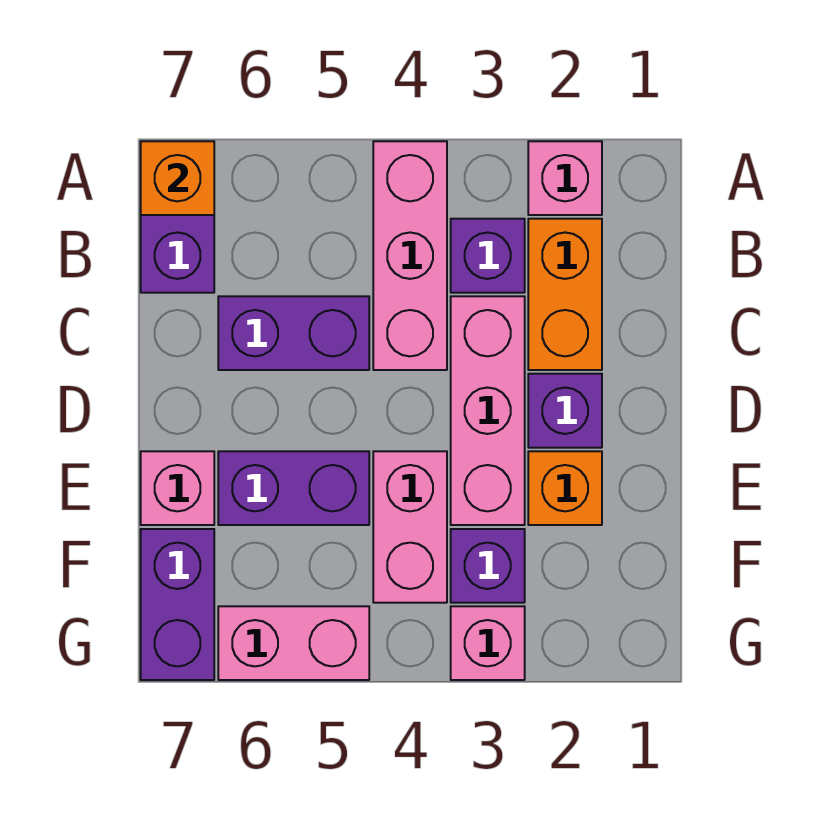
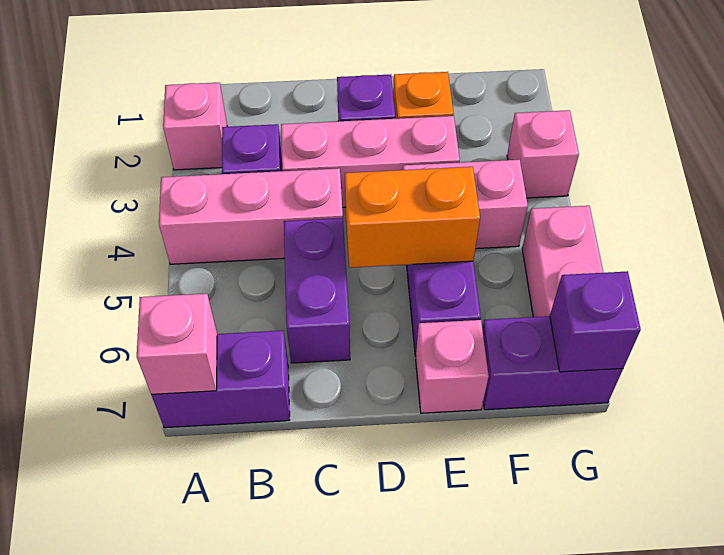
orange brick A7 level 2 -> pink brick A7 level 2
orange brick B2:C2 level 1 -> orange brick D5:E5 level 2
purple brick F3 level 1 -> purple brick G7 level 2

